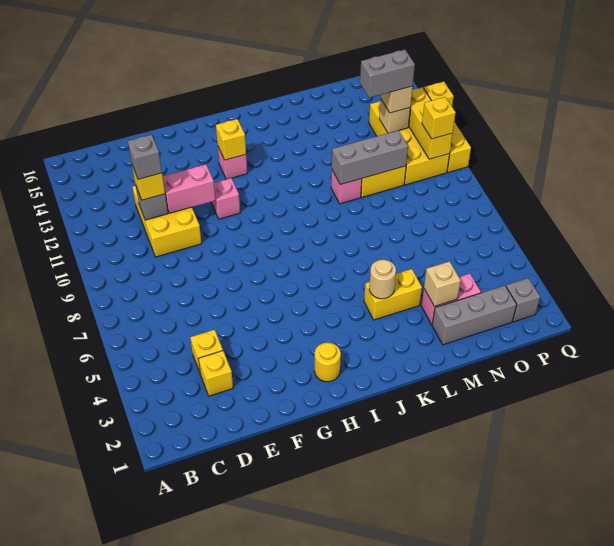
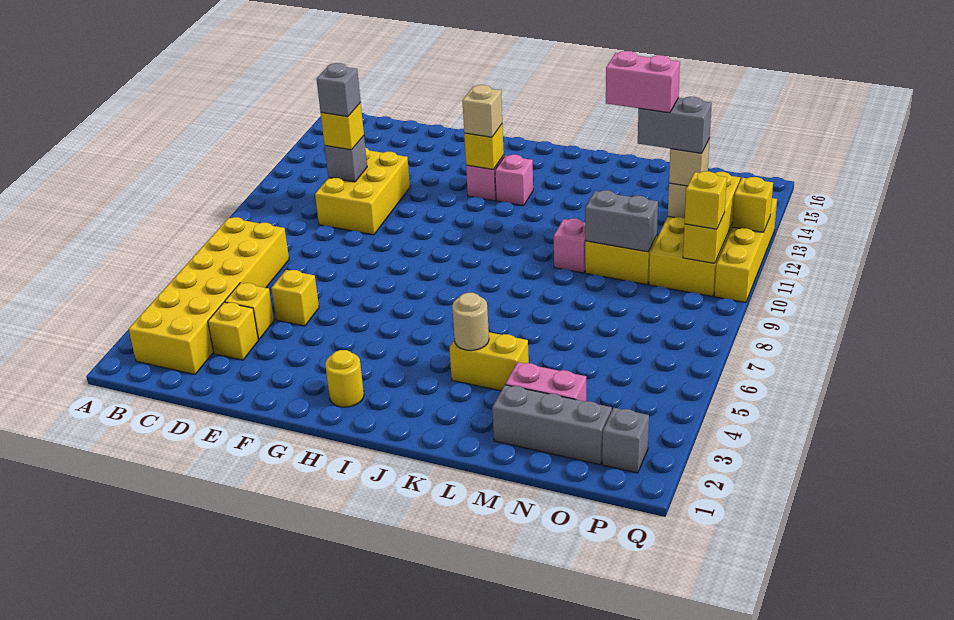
none -> yellow brick B2:C7 level 1
none -> yellow brick E5 level 1
pink brick E11:F11 level 2 -> pink brick M12:N12 level 5
pink brick G11 level 1 -> pink brick I13 level 1
grey brick L10:N10 level 2 -> grey brick M10:N10 level 2
tan brick M3 level 2 -> tan brick H13 level 3

